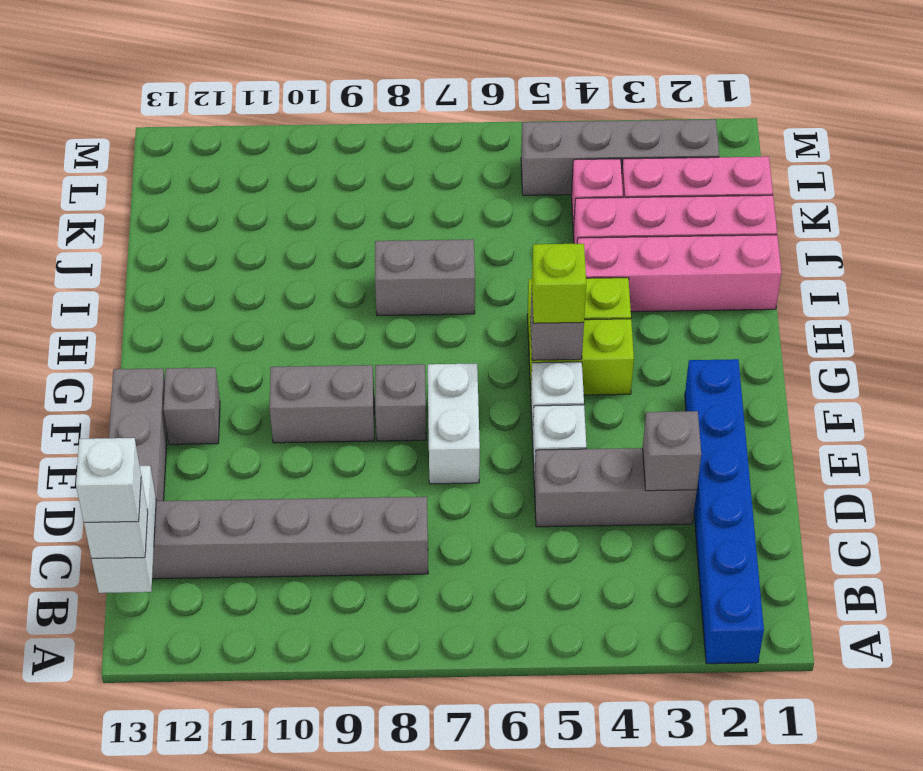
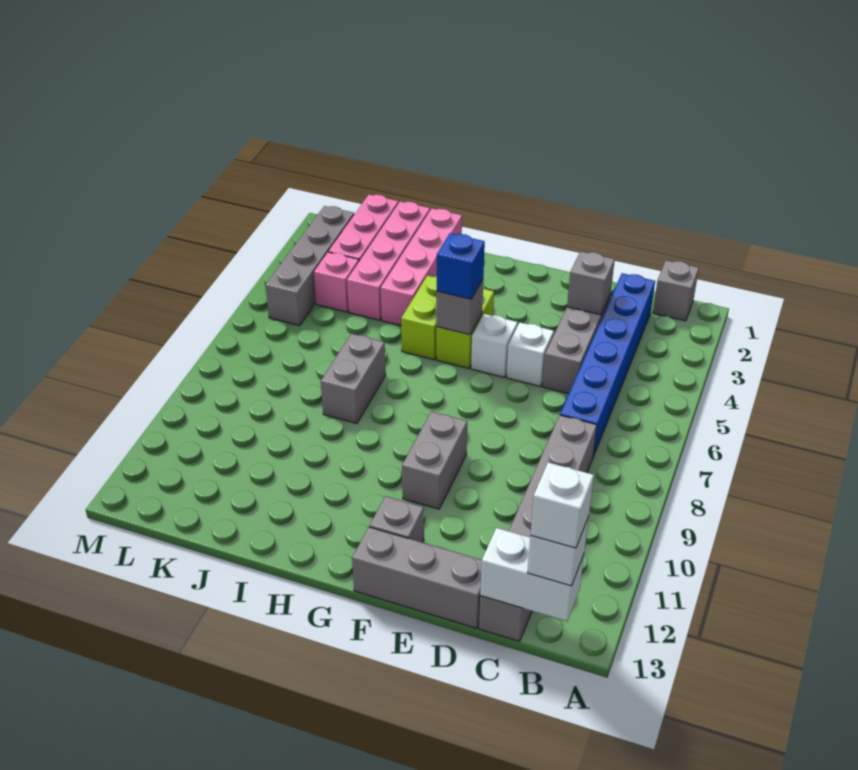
blue brick A2:F2 level 1 -> blue brick C2:C7 level 1
white brick E7:F7 level 1 -> none
grey brick F8 level 1 -> grey brick B1 level 1
lime brick G5 level 3 -> blue brick G5 level 3

